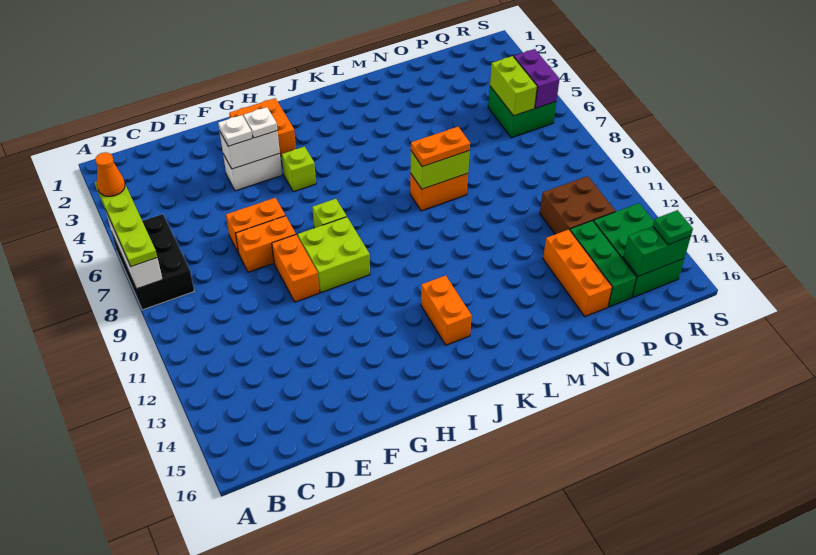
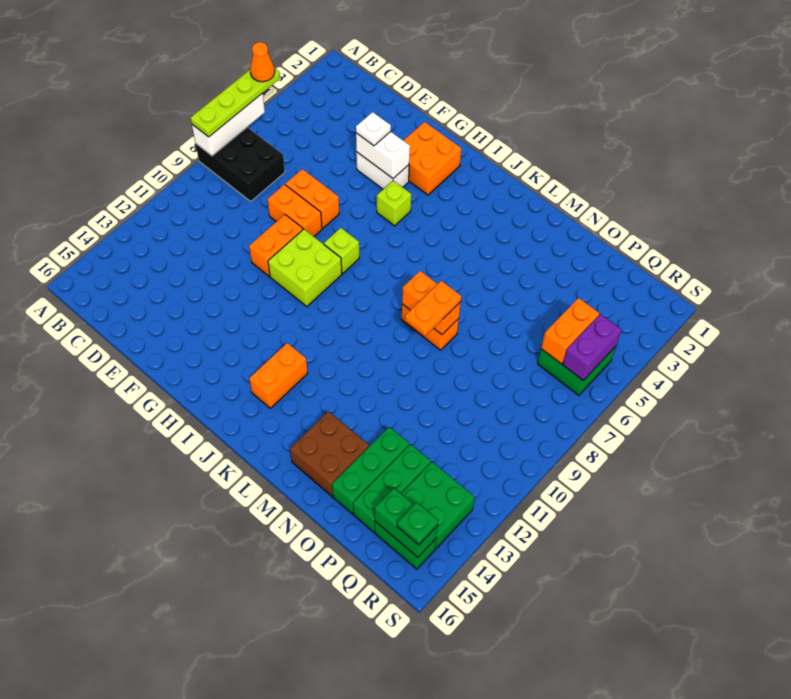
black brick A6:B8 level 1 -> black brick A7:C8 level 1
white plate G4 level 3 -> none
lime brick L8:M8 level 2 -> orange brick L8:M8 level 2
orange plate L8:M8 level 3 -> orange plate M8:M9 level 3
orange brick O13:O15 level 1 -> green brick O13:O15 level 1
brown brick P11:Q12 level 1 -> brown brick M14:N15 level 1
lime brick Q5:Q6 level 2 -> orange brick Q5:Q6 level 2

